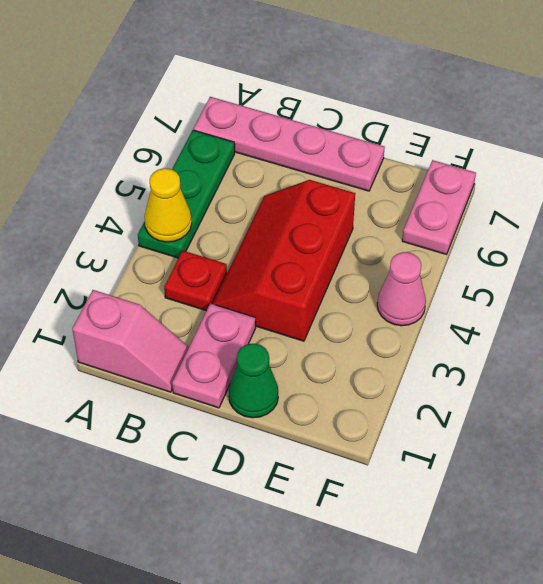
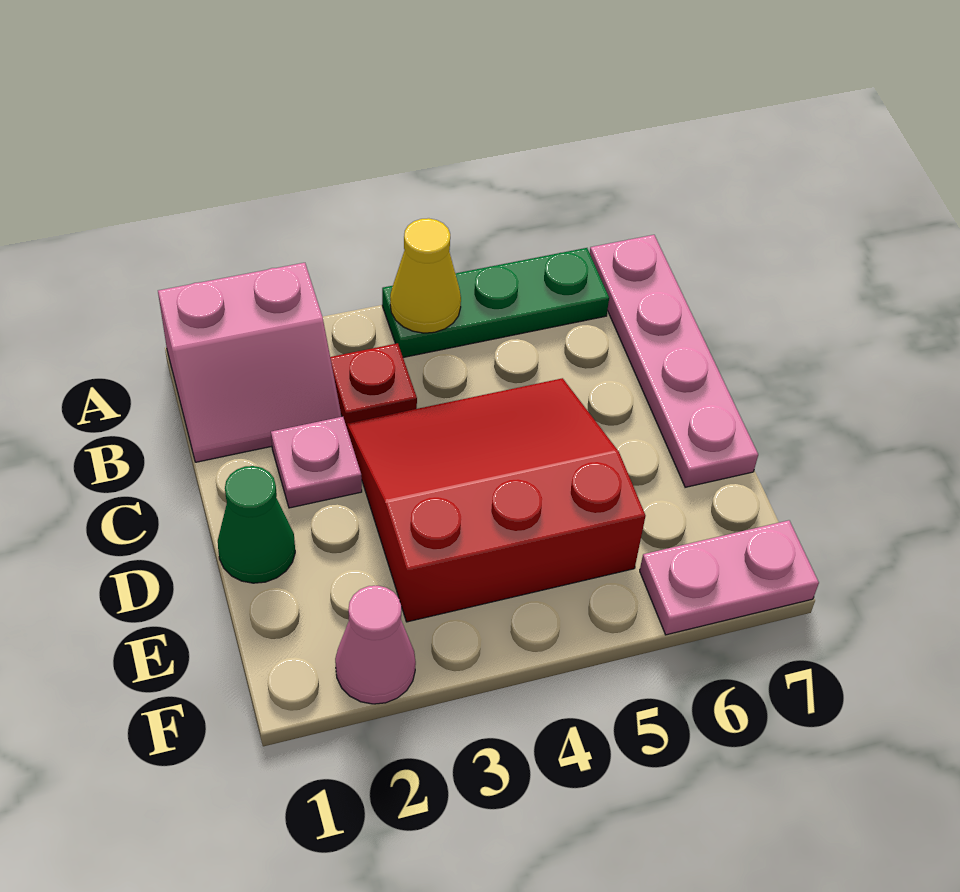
pink slope A1:B1 level 1 top A -> pink slope A1:B2 level 1 top A
pink plate C1:C2 level 1 -> pink plate C2 level 1
red slope C3:D5 level 1 top D -> red slope C3:E5 level 1 top E
pink cone F4 level 1 -> pink cone F2 level 1

